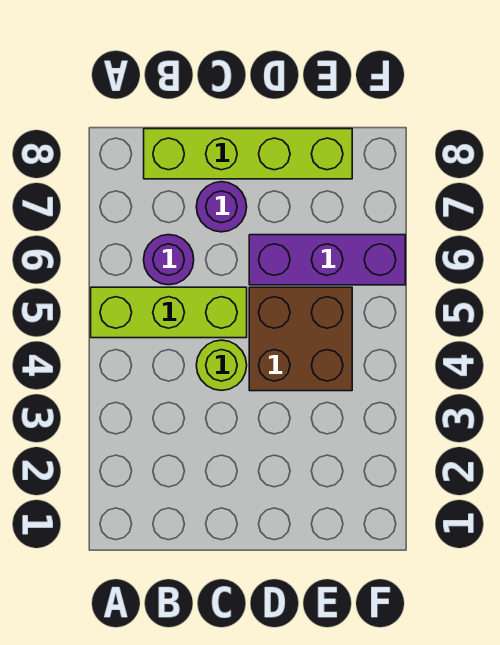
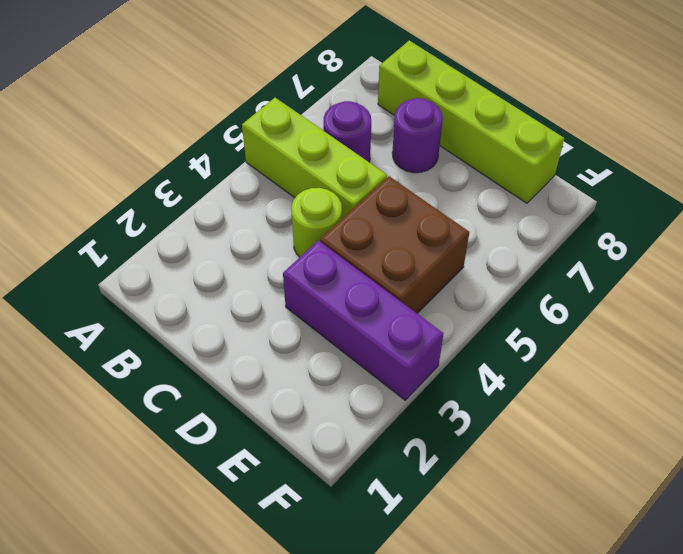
purple brick D6:F6 level 1 -> purple brick D3:F3 level 1

